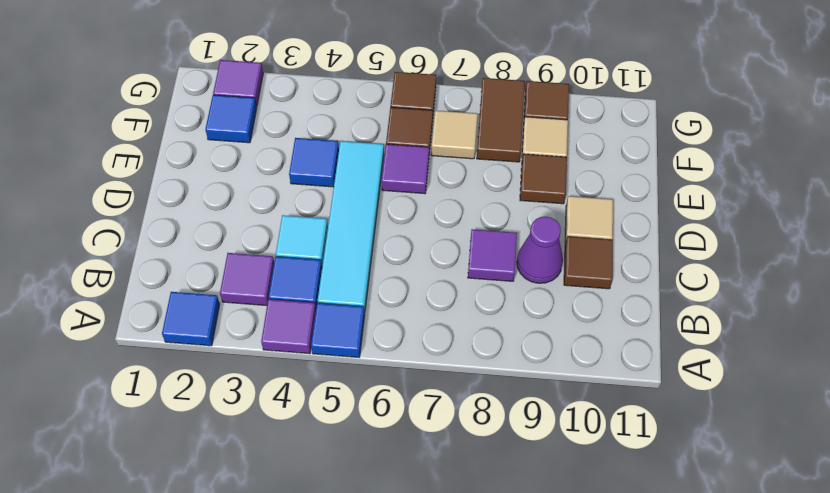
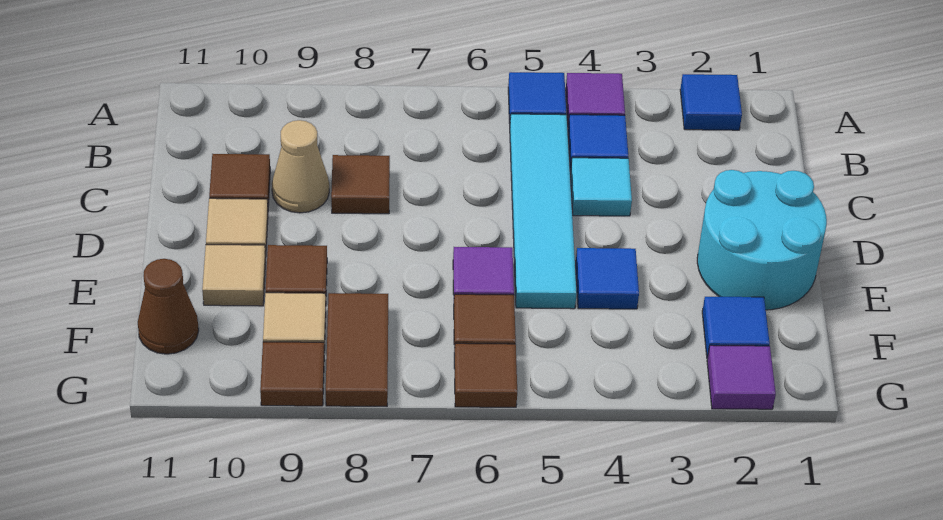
purple tile B3 level 1 -> none
purple tile C8 level 1 -> brown tile C8 level 1
purple cone C9 level 1 -> tan cone C9 level 1
none -> cyan round brick D1:E2 level 1
tan tile F7 level 1 -> tan tile E10 level 1
none -> brown cone F11 level 1

